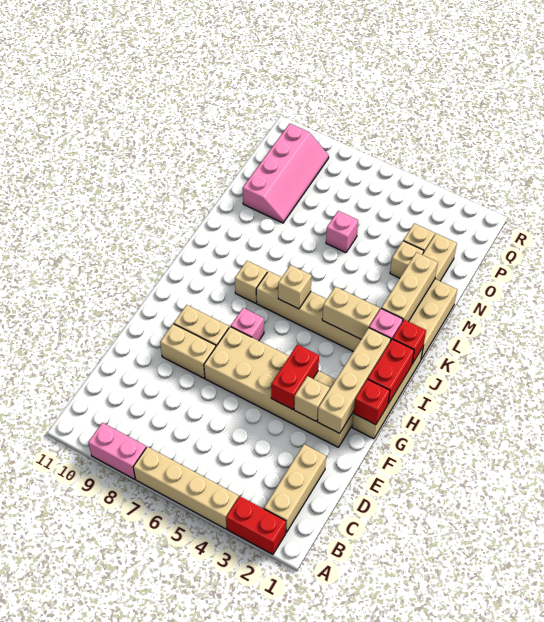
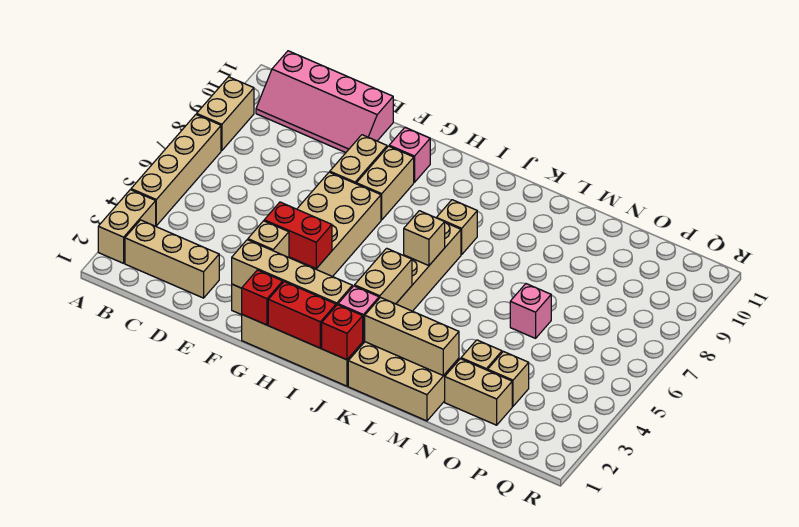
red brick A2:A3 level 1 -> tan brick A2:A3 level 1
pink brick A8:A9 level 1 -> tan brick A8:A9 level 1
pink brick H7 level 1 -> pink brick G10 level 1
pink slope N9:Q10 level 1 top 10 -> pink slope B10:E11 level 1 top 11

